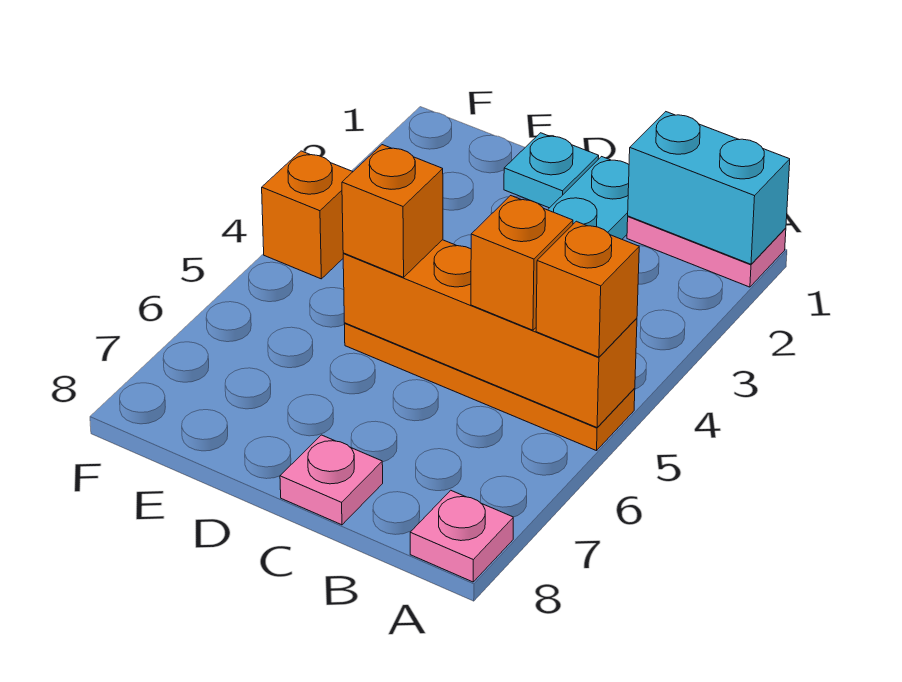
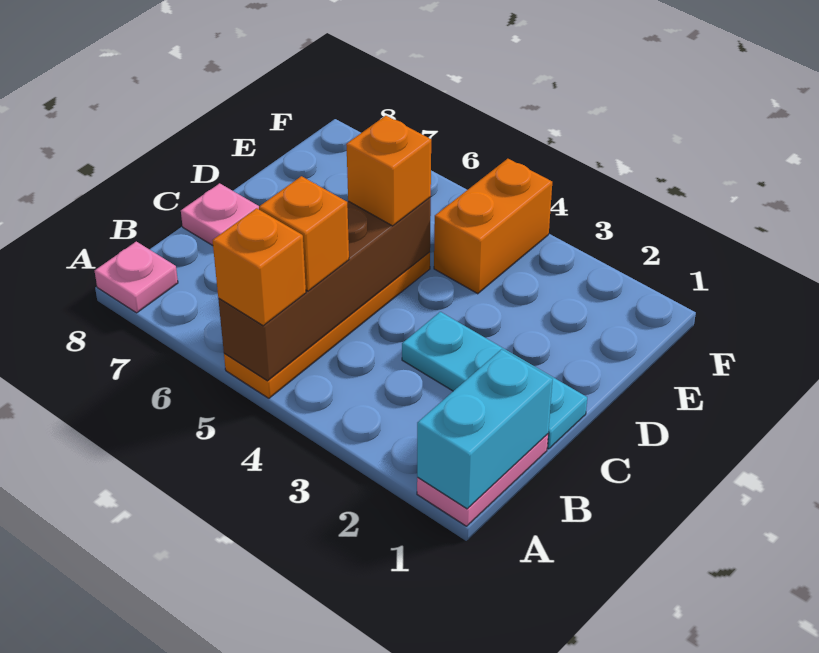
orange brick A5:D5 level 2 -> brown brick A5:D5 level 2
cyan plate D1 level 1 -> none
orange brick F4 level 1 -> orange brick E4:F4 level 1

